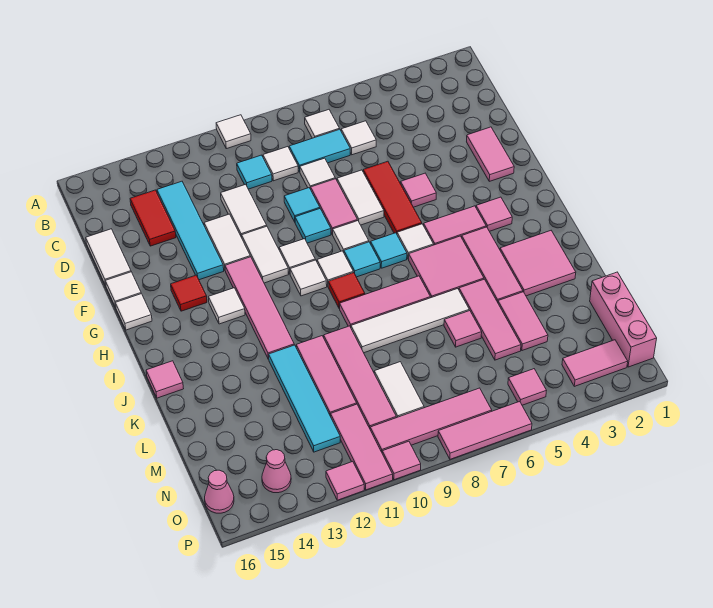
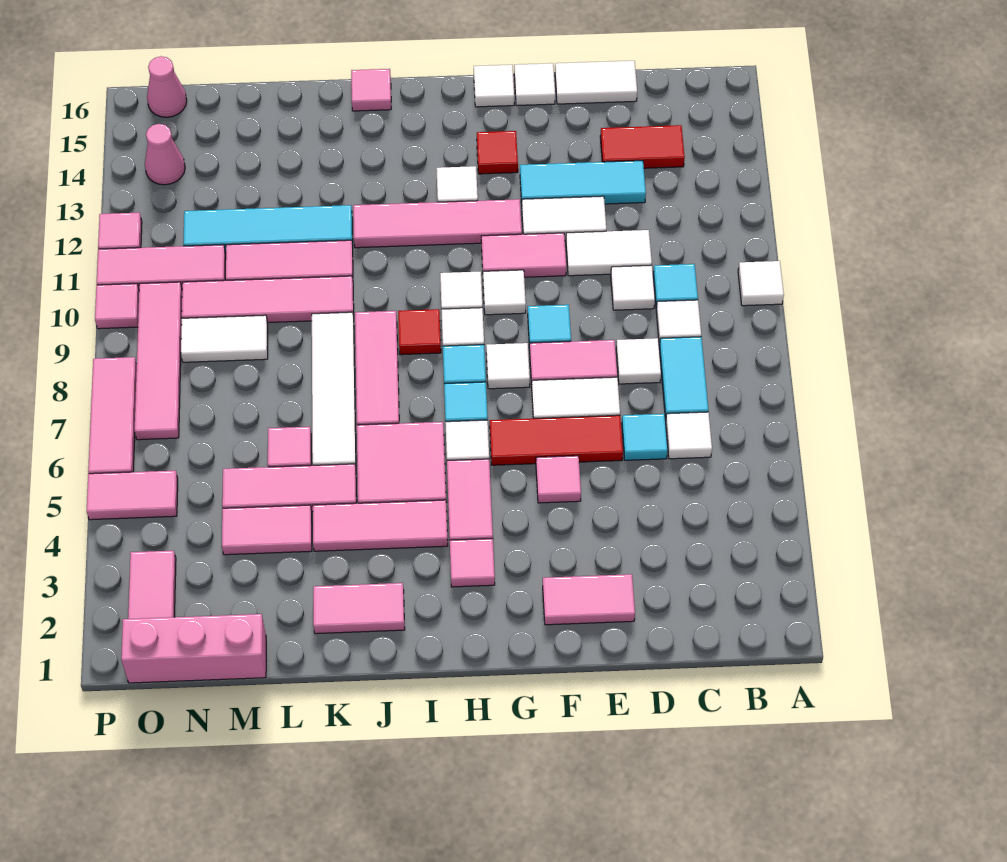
white tile B7 level 1 -> white tile D10 level 1
cyan tile C13:F13 level 1 -> cyan tile D13:F13 level 1
cyan tile E9 level 1 -> cyan tile D6 level 1
white tile F11:G11 level 1 -> pink tile F11:G11 level 1
pink tile J2:K3 level 1 -> pink tile J2:K2 level 1
pink tile O5 level 1 -> pink tile O5:P5 level 1

